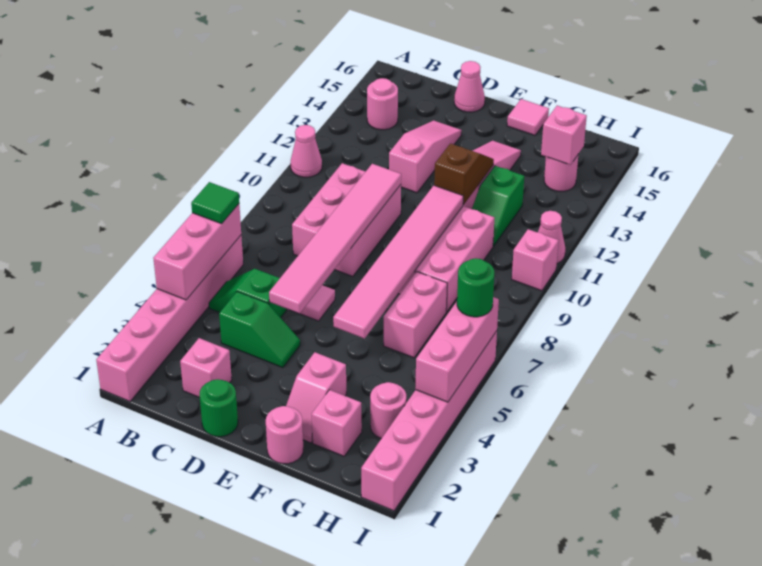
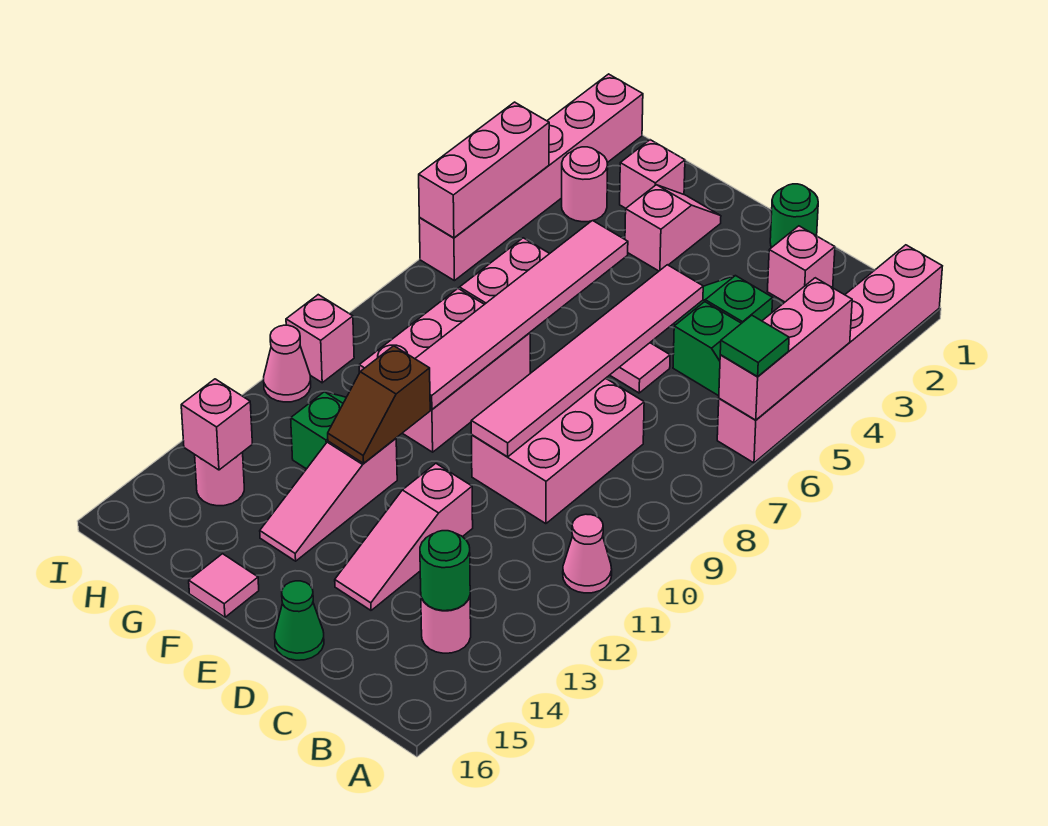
pink cone D16 level 1 -> green cone D16 level 1
pink round brick F1 level 1 -> none
green round brick I6 level 3 -> green round brick B14 level 2

